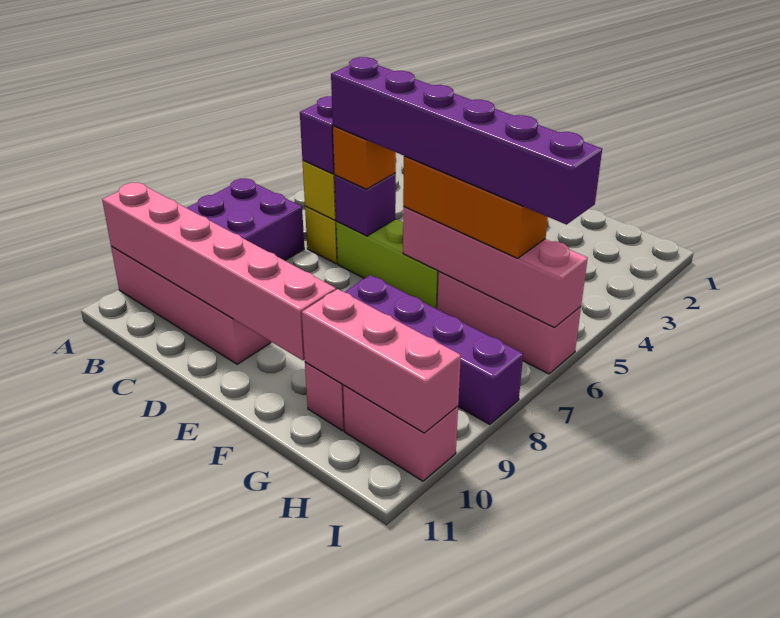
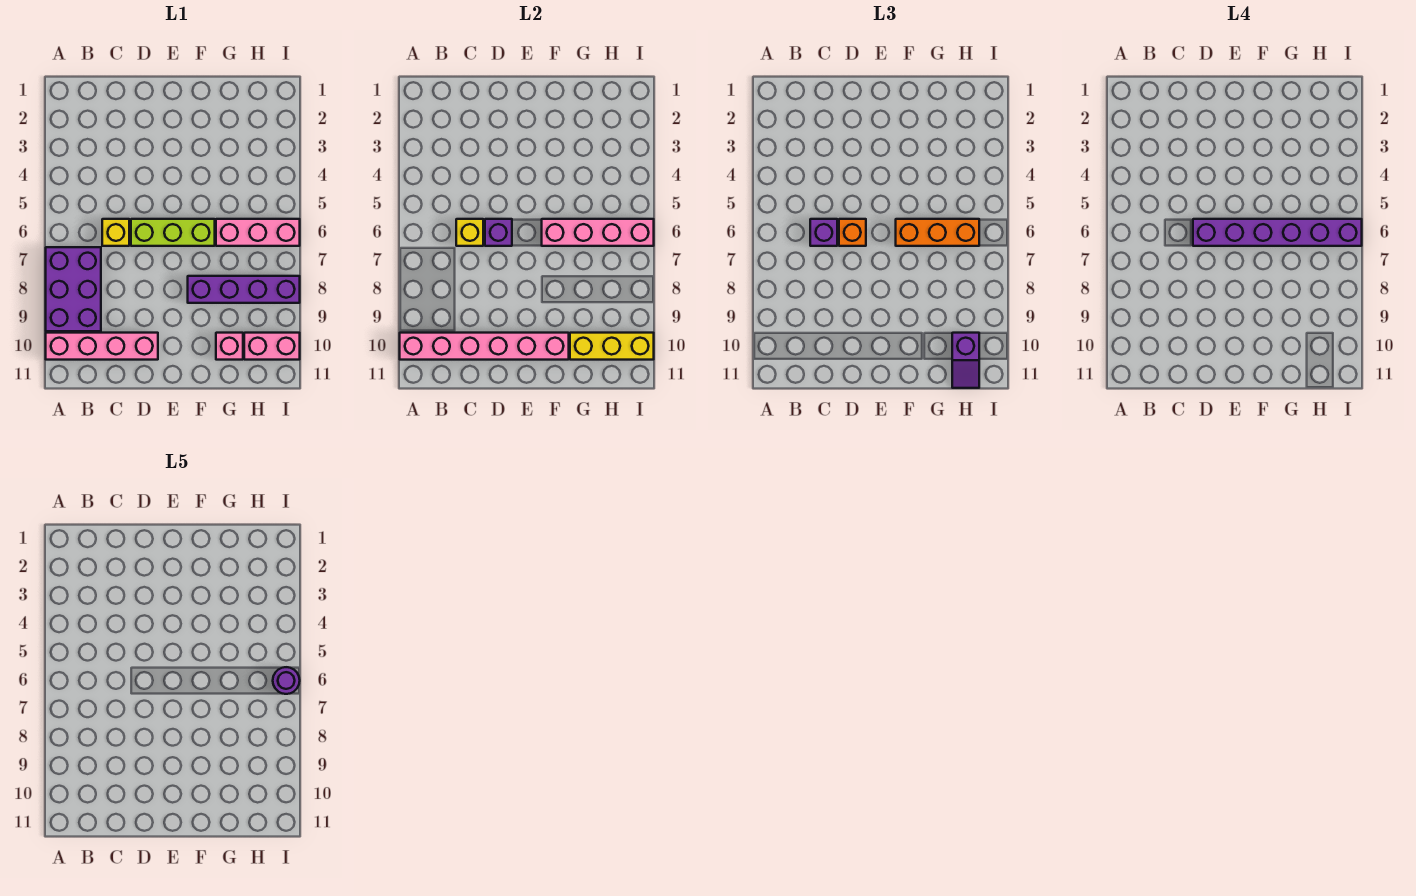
pink brick G10:I10 level 2 -> yellow brick G10:I10 level 2
none -> purple slope H10:H11 level 3 top 10
none -> purple round brick I6 level 5

